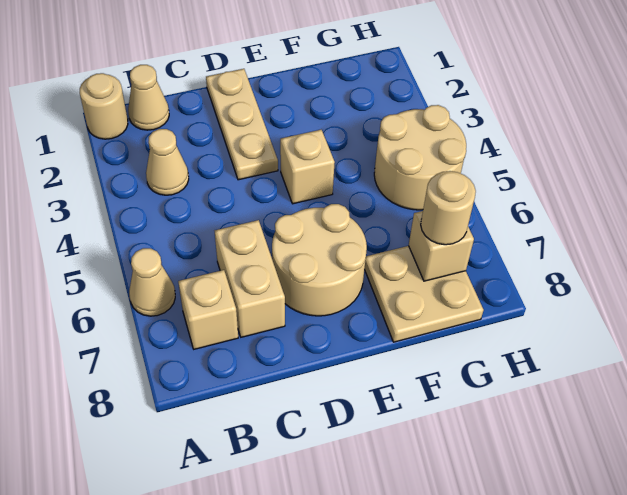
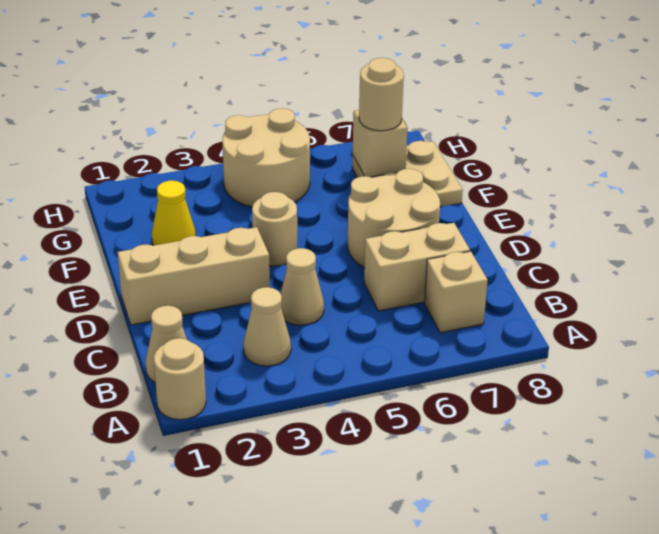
tan cone A6 level 1 -> tan cone C4 level 1
tan plate D1:D3 level 1 -> tan brick D1:D3 level 1
tan brick E4 level 1 -> tan round brick E4 level 1
none -> yellow cone F2 level 1

